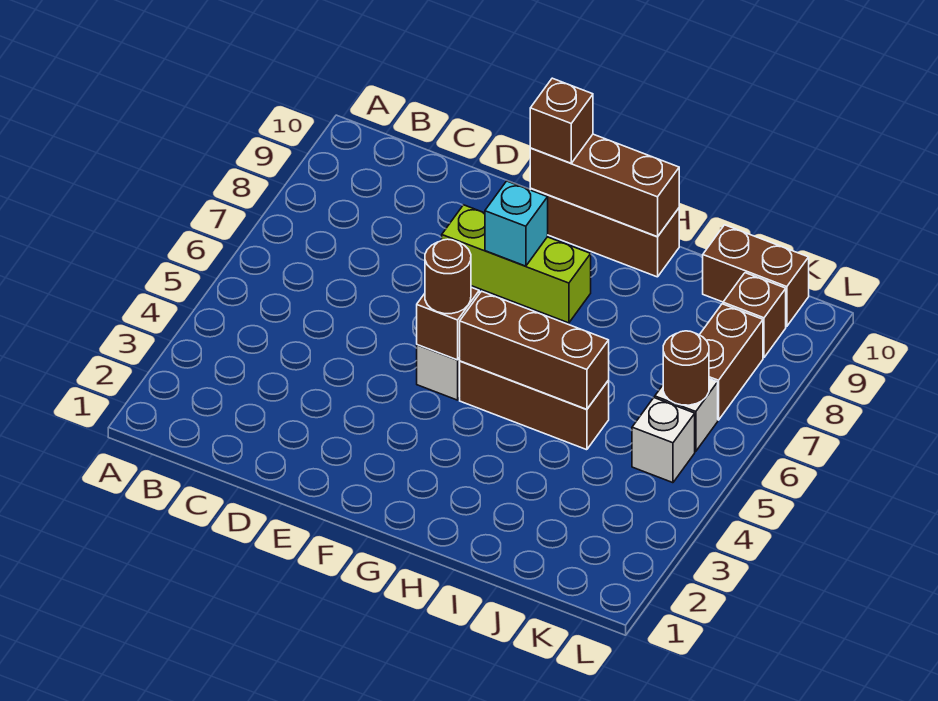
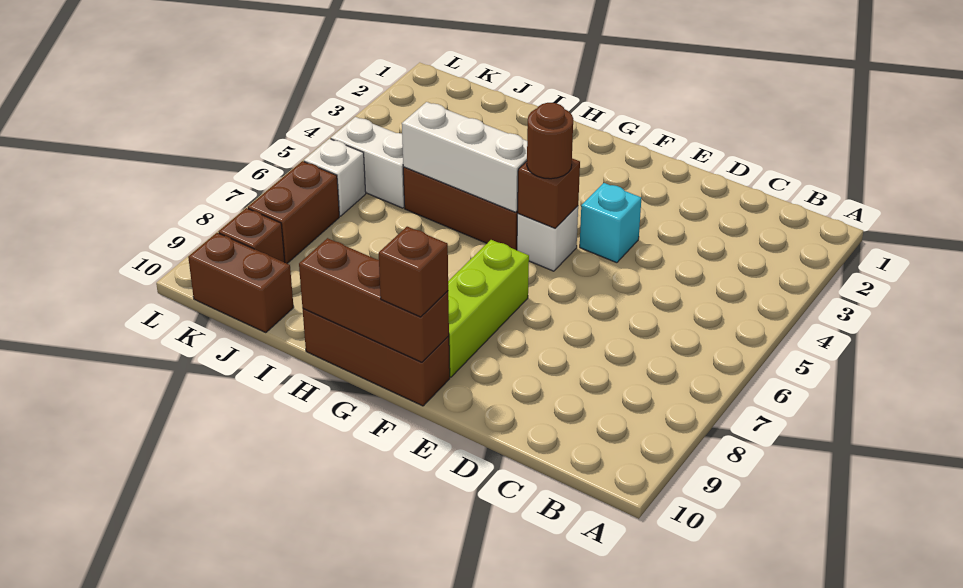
lime brick E8:G8 level 1 -> lime brick F7:F9 level 1
cyan brick F8 level 2 -> cyan brick E4 level 1
brown brick G5:I5 level 2 -> white brick G5:I5 level 2
white brick K5 level 1 -> white brick J5:K5 level 1
brown round brick K6 level 2 -> none

